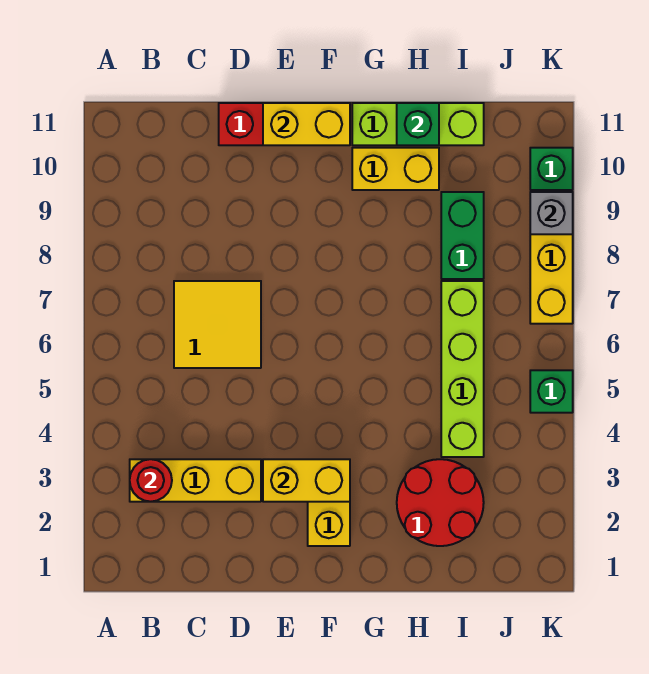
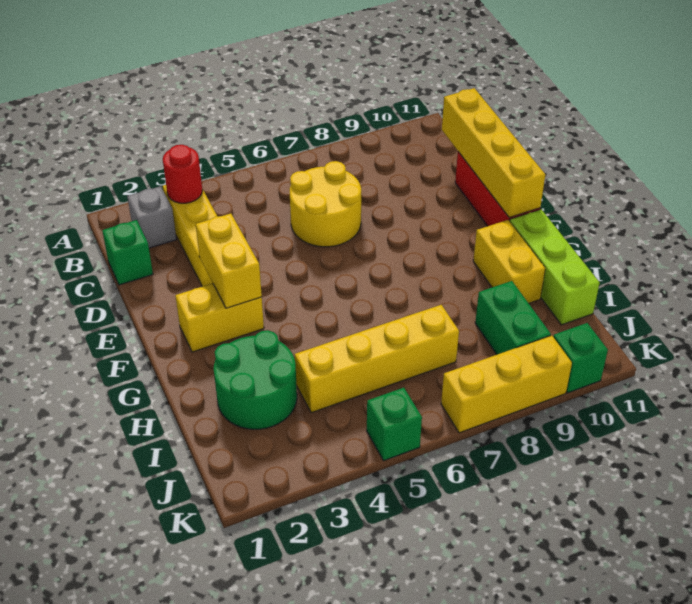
yellow tile C6:D7 level 1 -> yellow round brick C6:D7 level 1
yellow brick E11:F11 level 2 -> yellow brick C11:F11 level 2
red round brick H2:I3 level 1 -> green round brick H2:I3 level 1
green brick H11 level 2 -> green brick C1 level 1
lime brick I4:I7 level 1 -> yellow brick I4:I7 level 1
green brick I8:I9 level 1 -> green brick I9:J9 level 1
grey brick K9 level 2 -> grey brick B2 level 1

